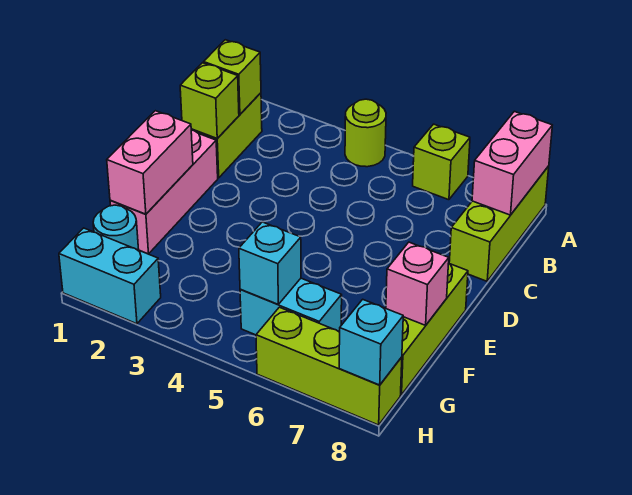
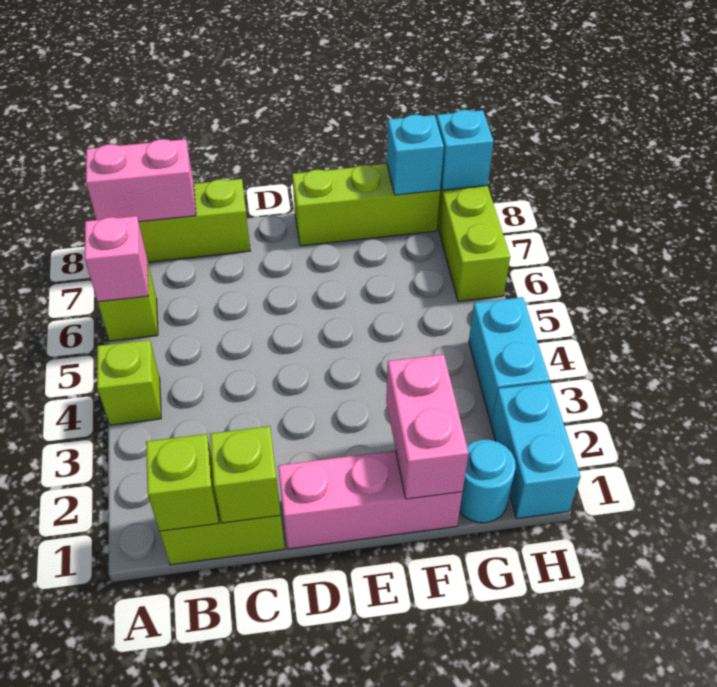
lime round brick A4 level 1 -> lime brick A4 level 1
pink brick E1:F1 level 2 -> pink brick F1:F2 level 2
pink brick F8 level 2 -> pink brick A6 level 2
cyan brick G5:G6 level 1 -> cyan brick H3:H4 level 1
cyan brick G5 level 2 -> cyan brick G8 level 2

